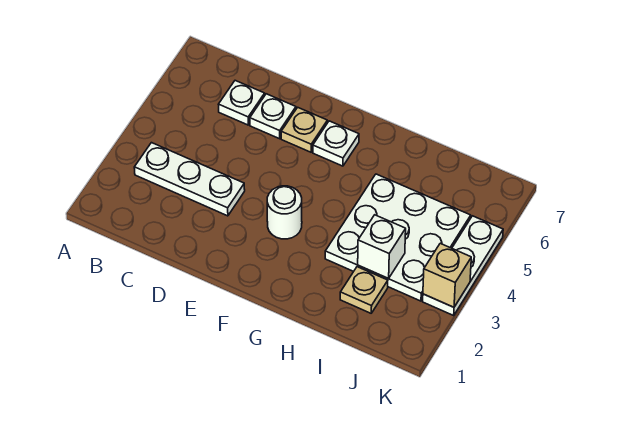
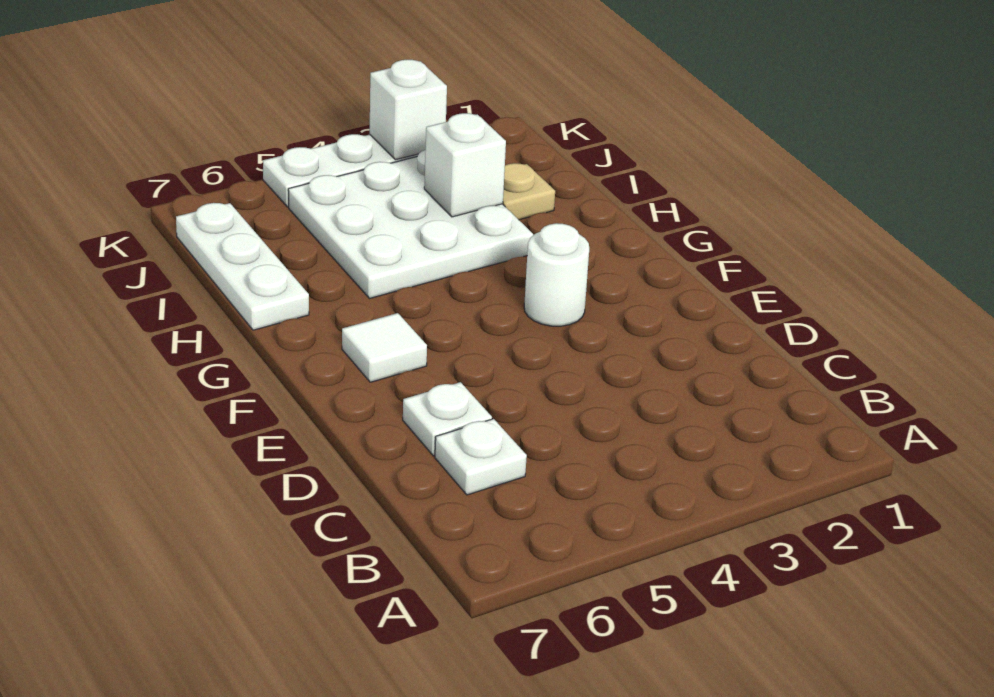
white plate B3:D3 level 1 -> white plate H7:J7 level 1
tan plate E6 level 1 -> none
white plate F6 level 1 -> white tile F6 level 1
tan brick K3 level 2 -> white brick K3 level 2

